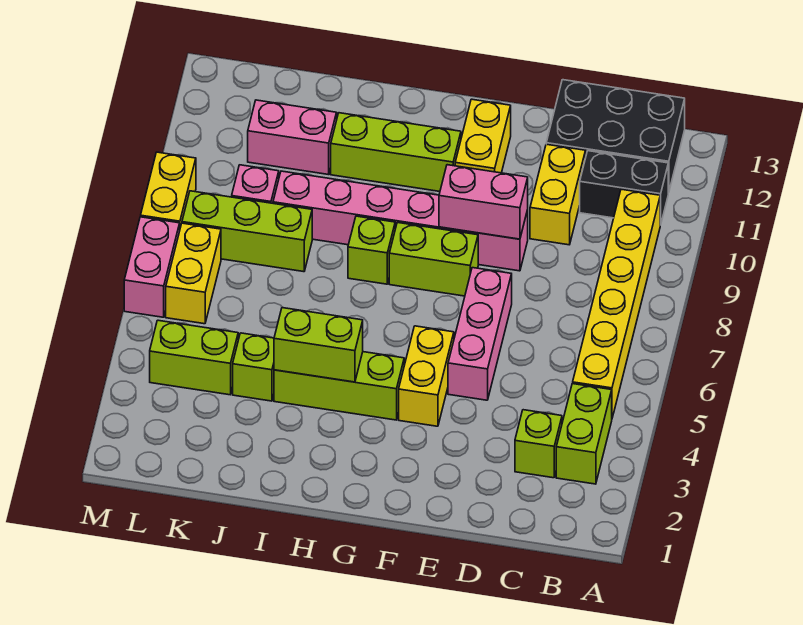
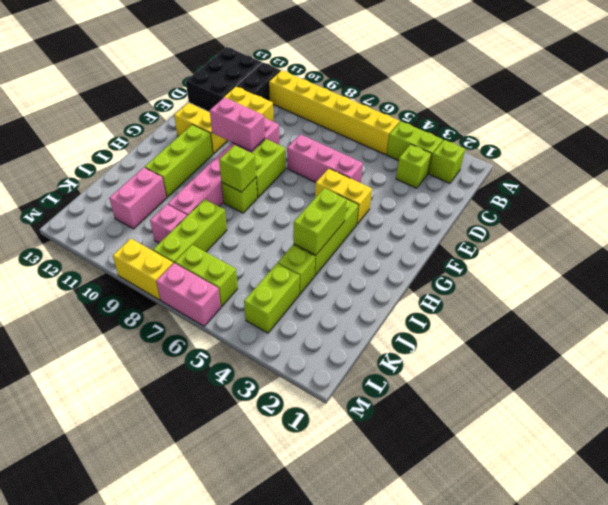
none -> lime brick B2 level 1
pink brick E9:F9 level 2 -> pink brick F9:F10 level 2
none -> lime brick H8 level 2
yellow brick L6:L7 level 1 -> lime brick L6:L7 level 1

